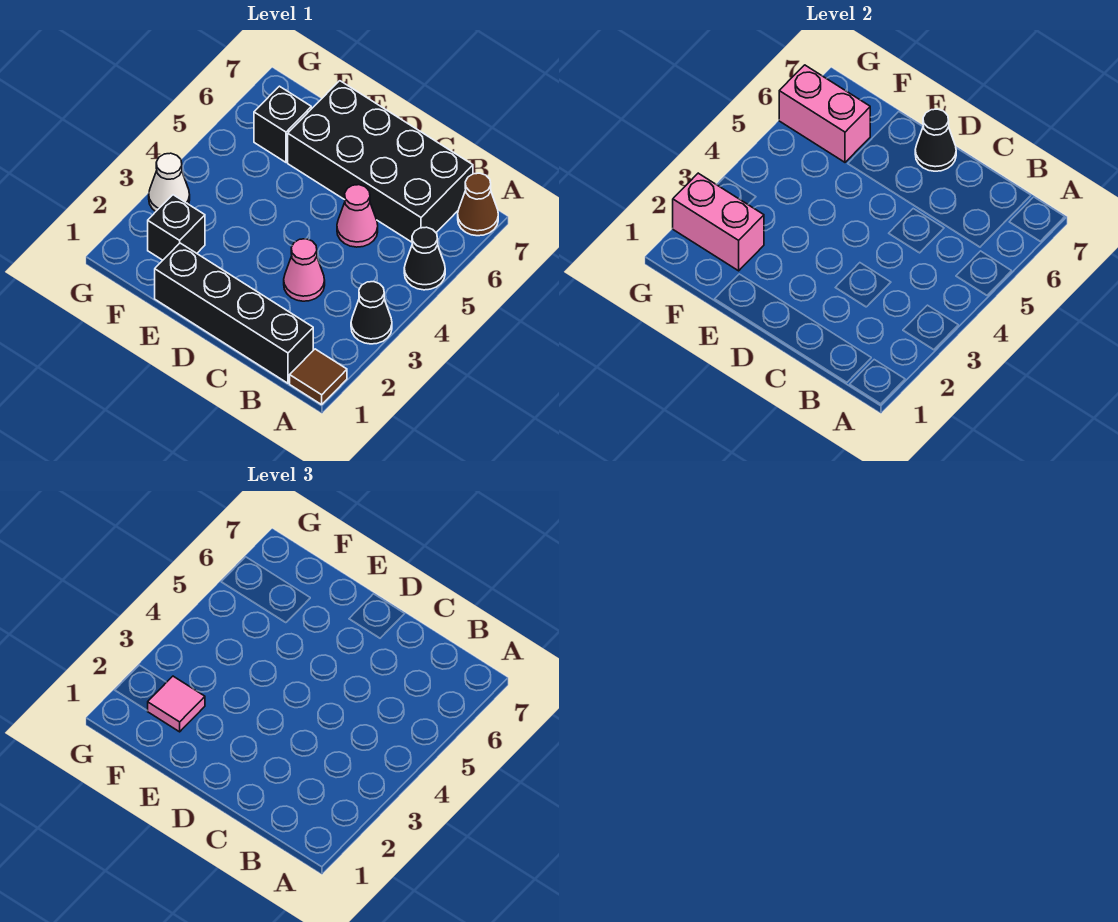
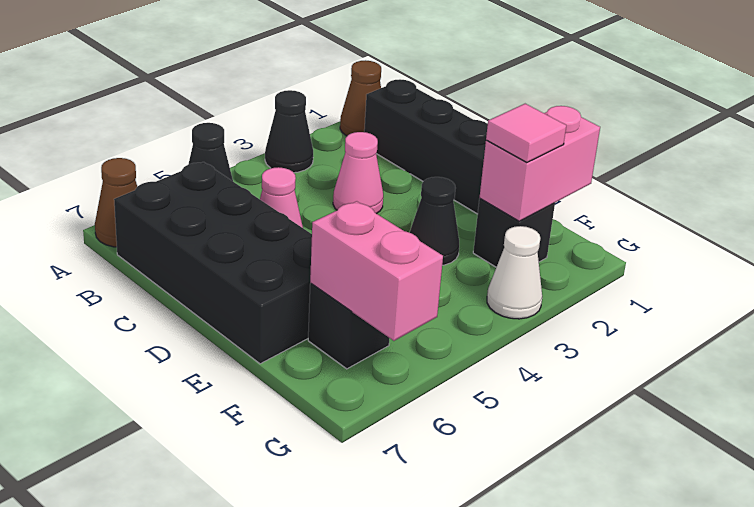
brown tile A1 level 1 -> brown cone A1 level 1
black cone D7 level 2 -> black cone E3 level 1
pink brick F2:G2 level 2 -> pink brick F1:F2 level 2

